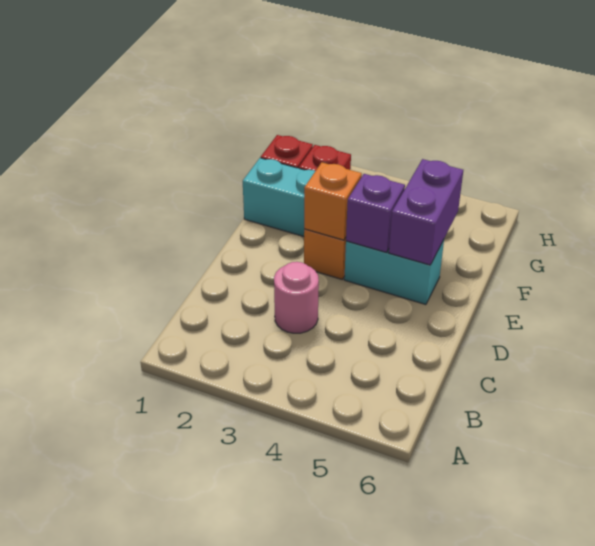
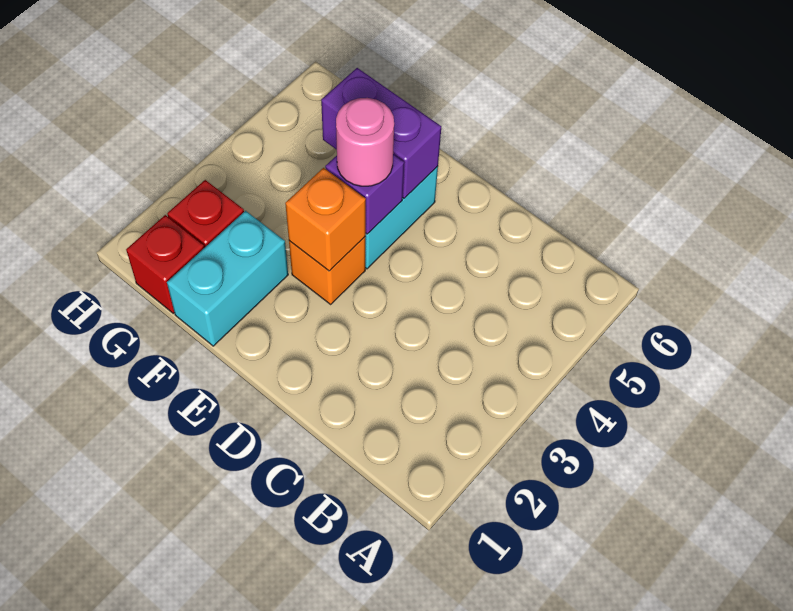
pink round brick C3 level 1 -> pink round brick E4 level 3

